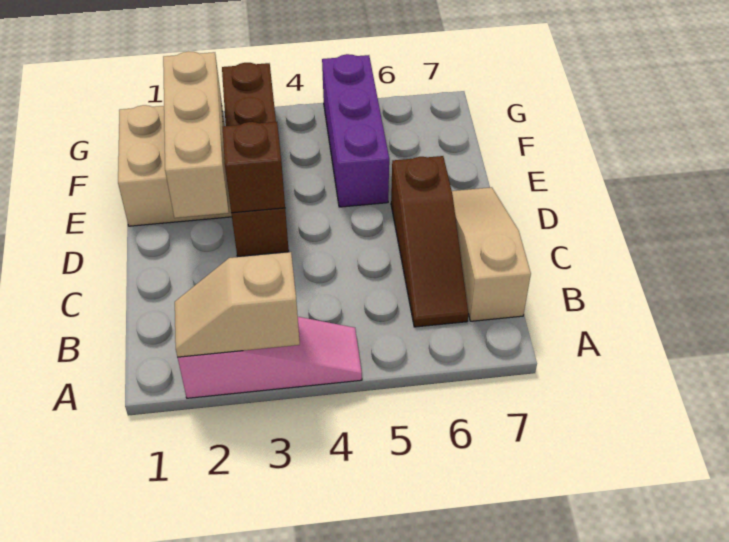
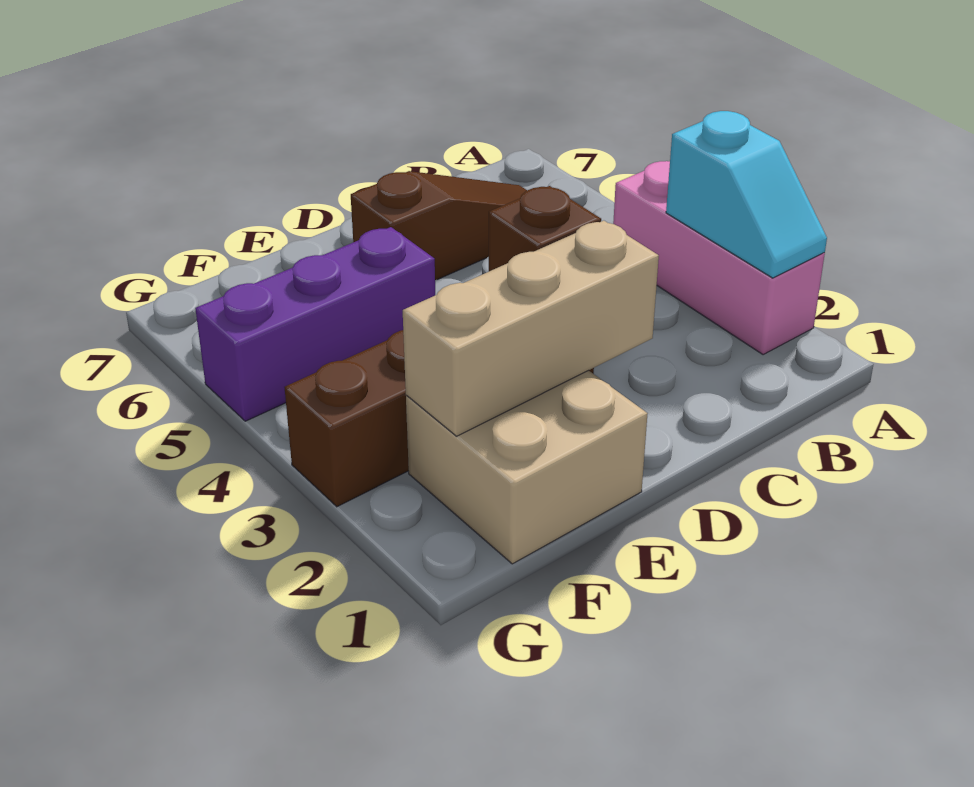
pink slope A2:A4 level 1 top 2 -> pink brick A2:A4 level 1
tan slope A2:A3 level 2 top 3 -> cyan slope A2:A3 level 2 top 3
tan slope B7:D7 level 1 top B -> none

